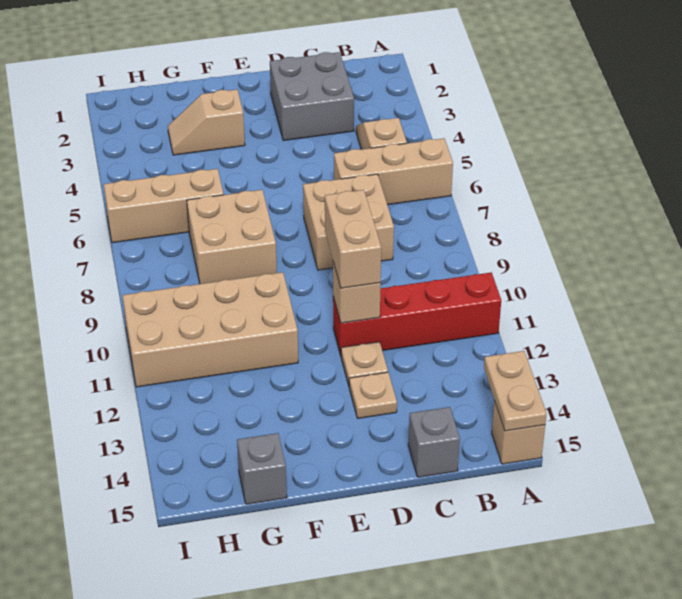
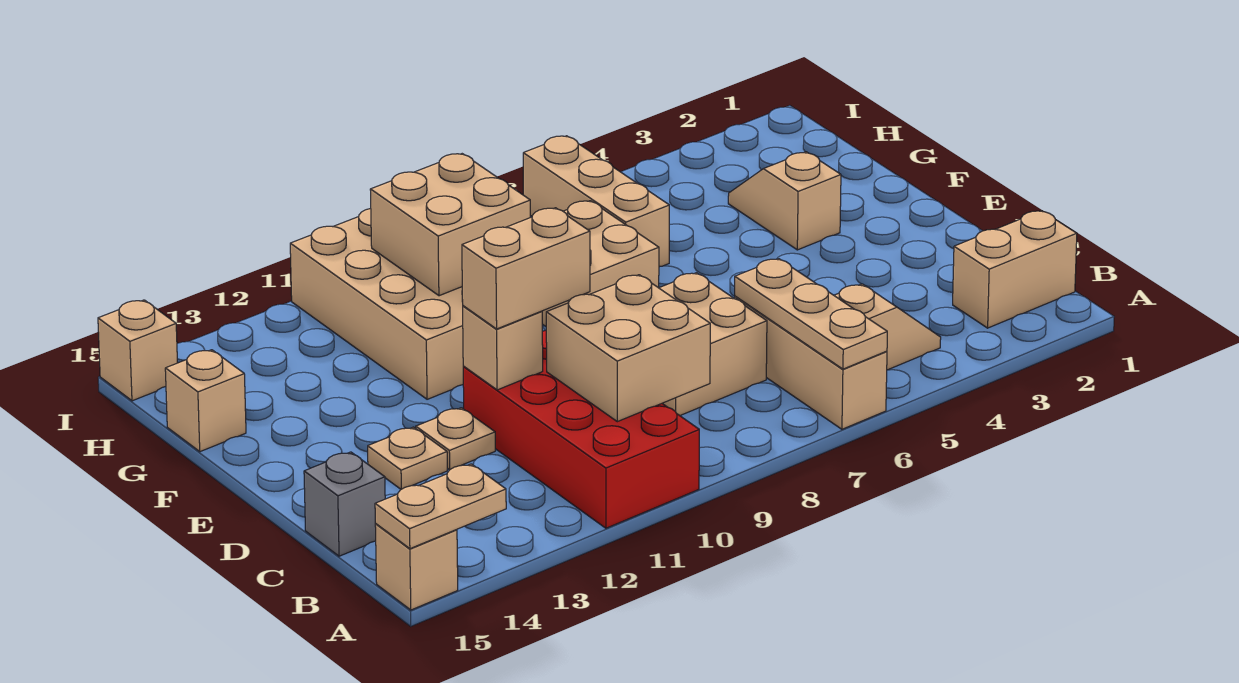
none -> tan plate A6:C6 level 2
red brick A11:D11 level 1 -> red brick A10:D11 level 1
none -> tan brick B1:B2 level 1
none -> tan brick B9:C10 level 2
grey brick C2:D3 level 1 -> none
none -> tan brick G9:H10 level 2
grey brick G15 level 1 -> tan brick G15 level 1
none -> tan brick I15 level 1

